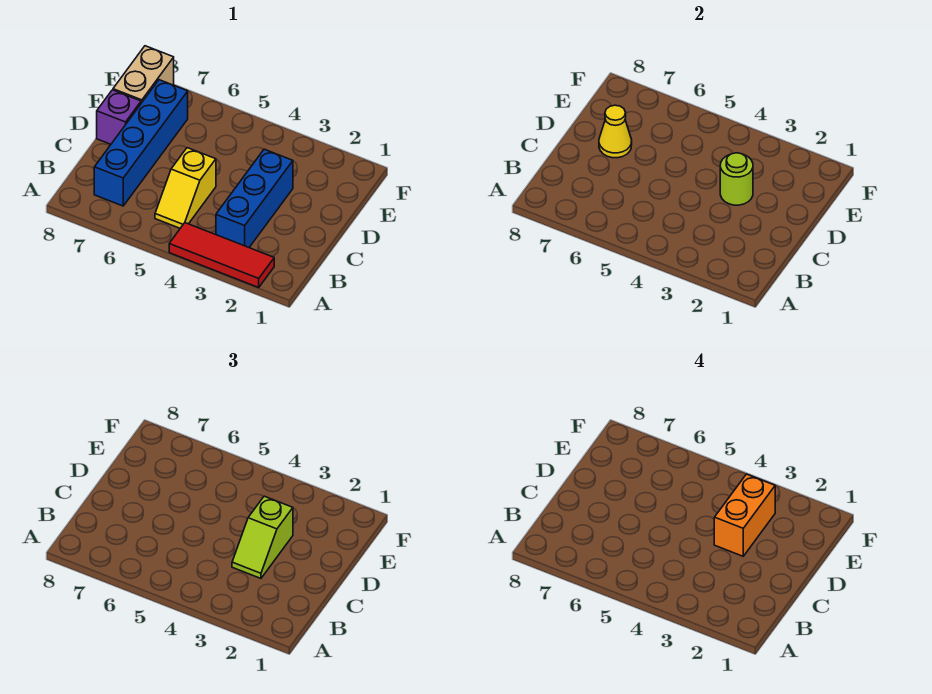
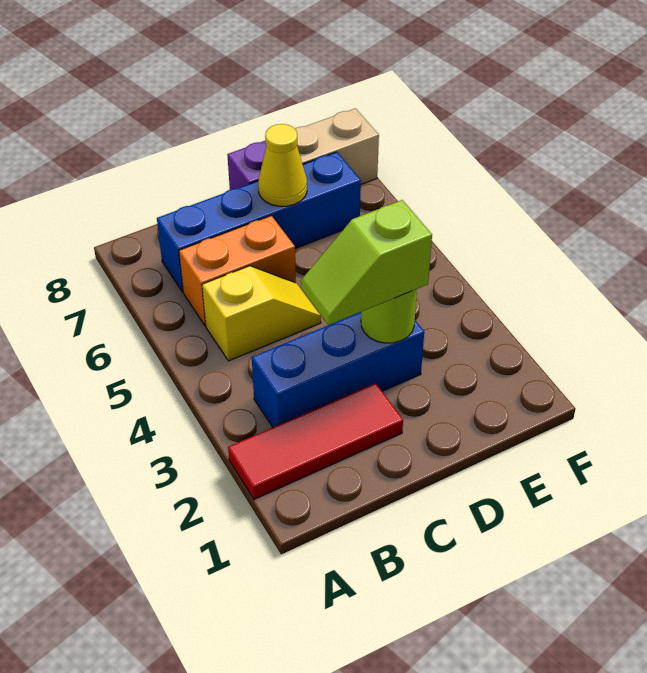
red tile A2:A4 level 1 -> red tile A2:C2 level 1
yellow slope B5:C5 level 1 top C -> yellow slope B5:C5 level 1 top B
orange brick D3:E3 level 4 -> orange brick B6:C6 level 1

